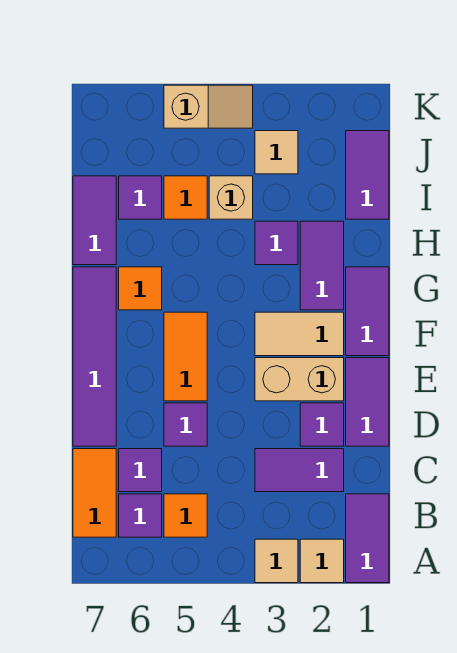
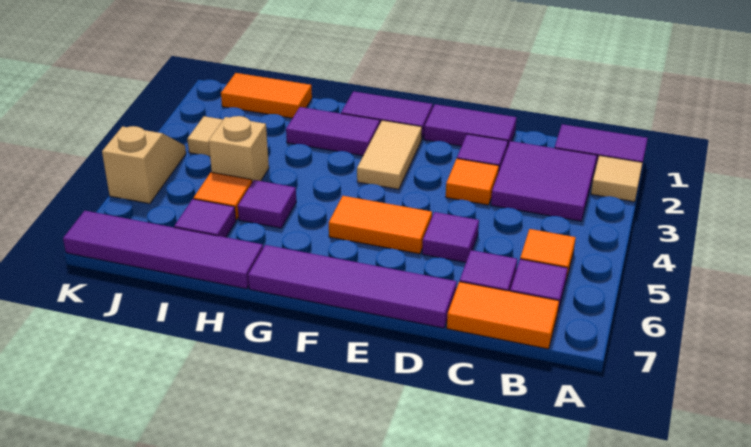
tan tile A3 level 1 -> none
purple tile C2:C3 level 1 -> purple tile B2:C3 level 1
tan brick E2:E3 level 1 -> none
orange tile G6 level 1 -> orange tile D3 level 1
purple tile H3 level 1 -> purple tile H5 level 1
purple tile H7:I7 level 1 -> purple tile H7:K7 level 1
purple tile I1:J1 level 1 -> orange tile I1:J1 level 1

